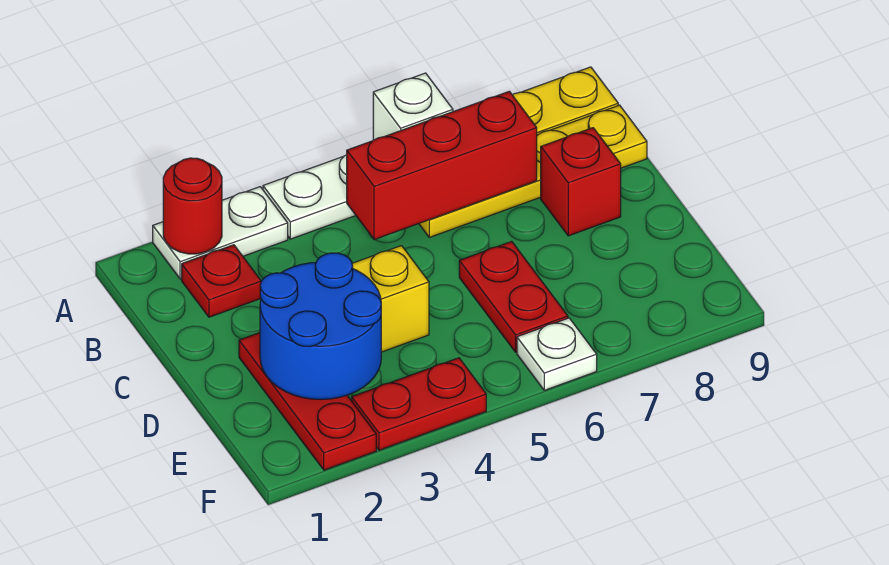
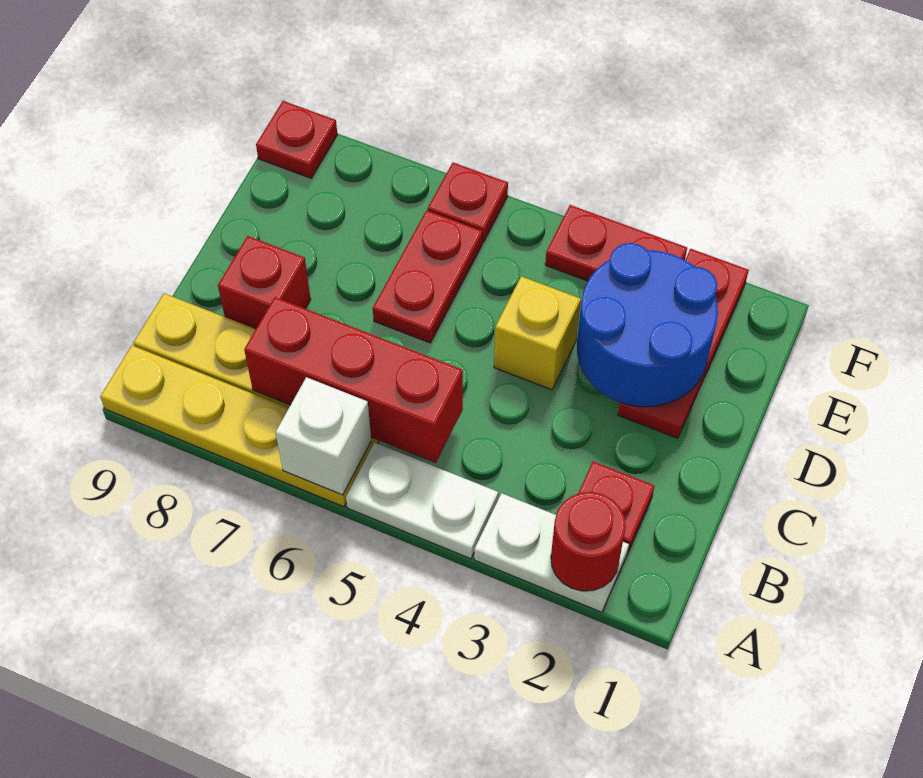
white plate F6 level 1 -> red plate F6 level 1
none -> red plate F9 level 1

